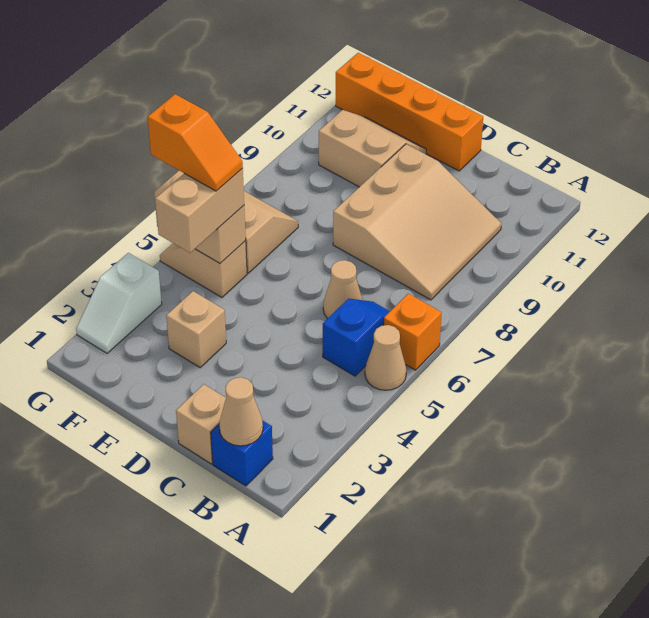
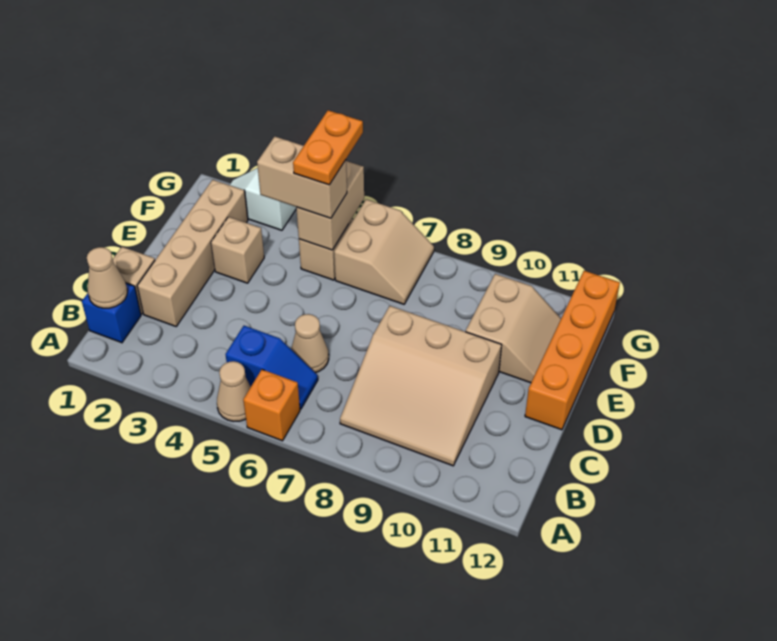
none -> tan brick C2:F2 level 1
orange slope F5:G5 level 4 top G -> orange plate F5:G5 level 4

